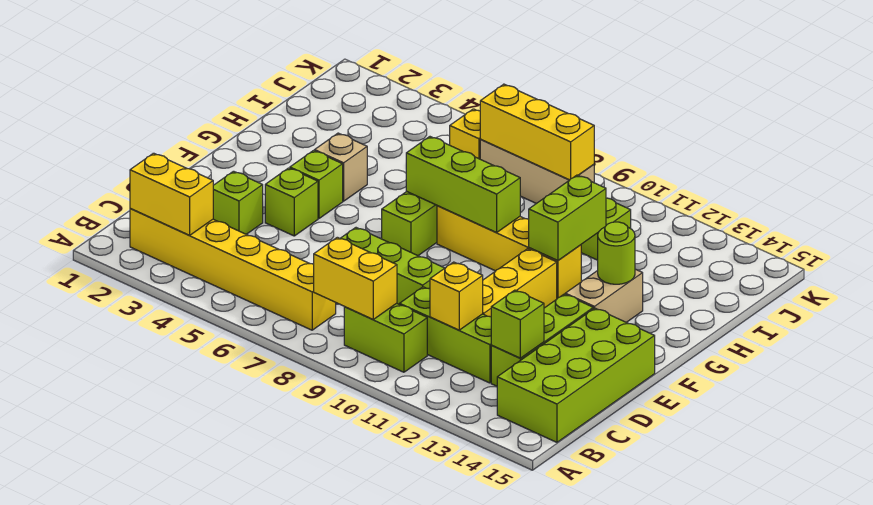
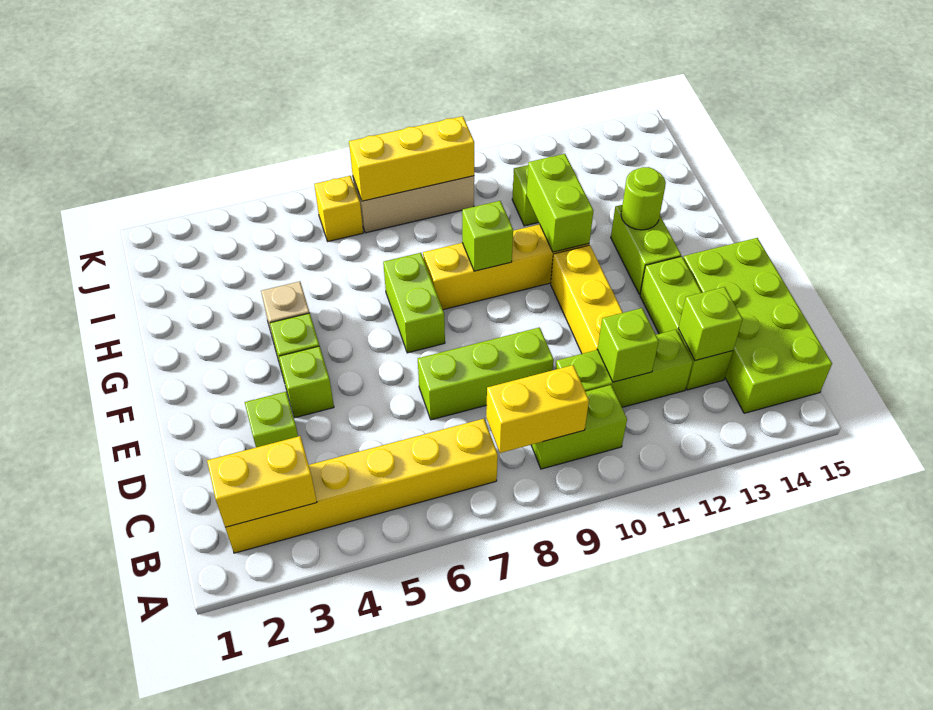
yellow brick C11 level 2 -> lime brick C11 level 2
tan brick F13:G13 level 1 -> lime brick F13:G13 level 1
lime brick G7:G9 level 2 -> lime brick G9 level 2

